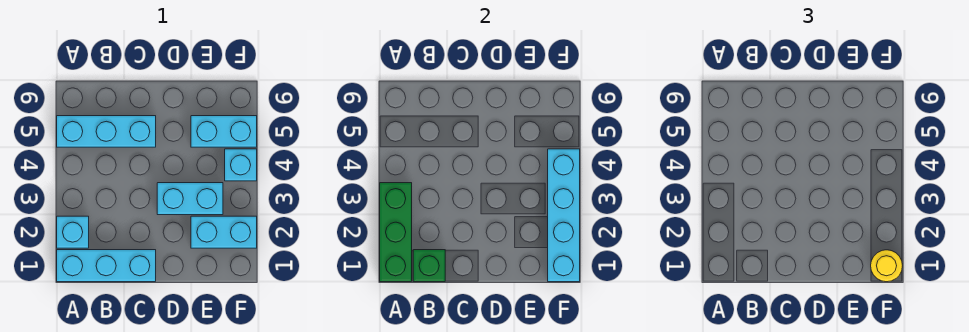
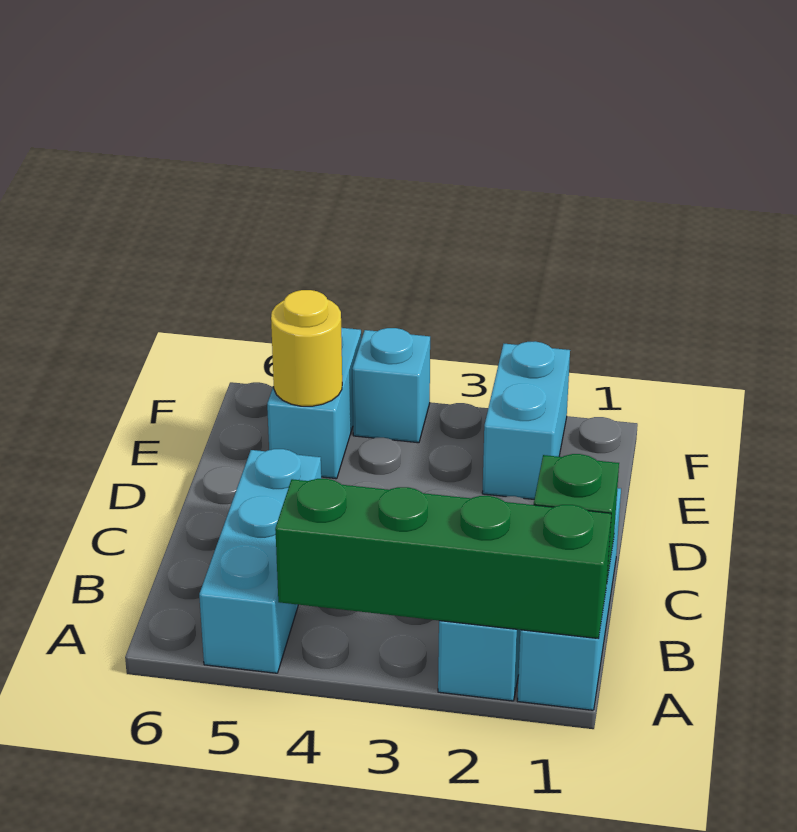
green brick A1:A3 level 2 -> green brick A1:A4 level 2
cyan brick D3:E3 level 1 -> none
cyan brick F1:F4 level 2 -> none
yellow round brick F1 level 3 -> yellow round brick E5 level 2

